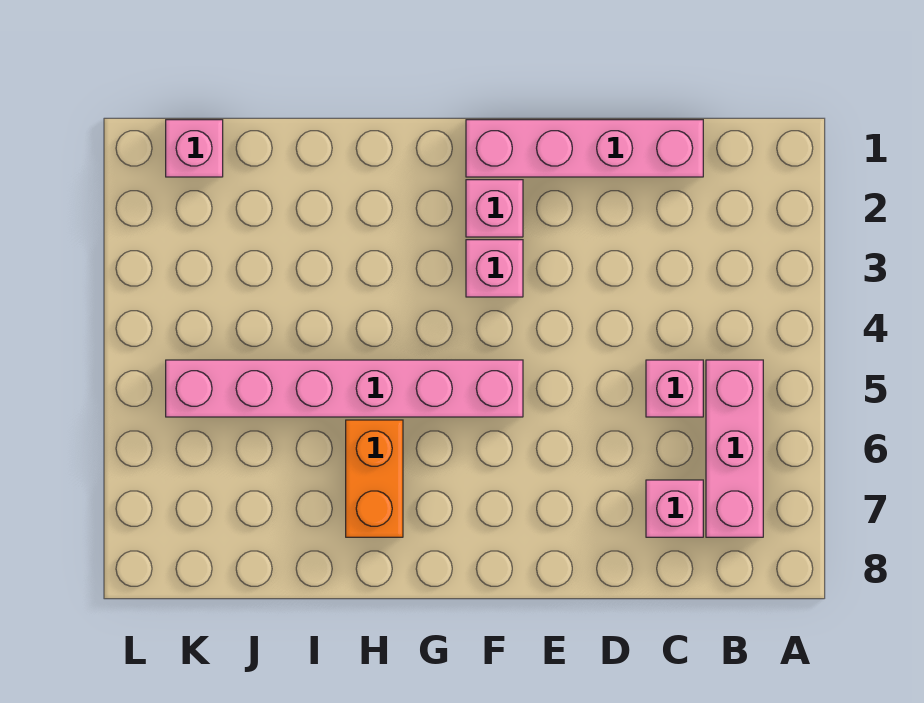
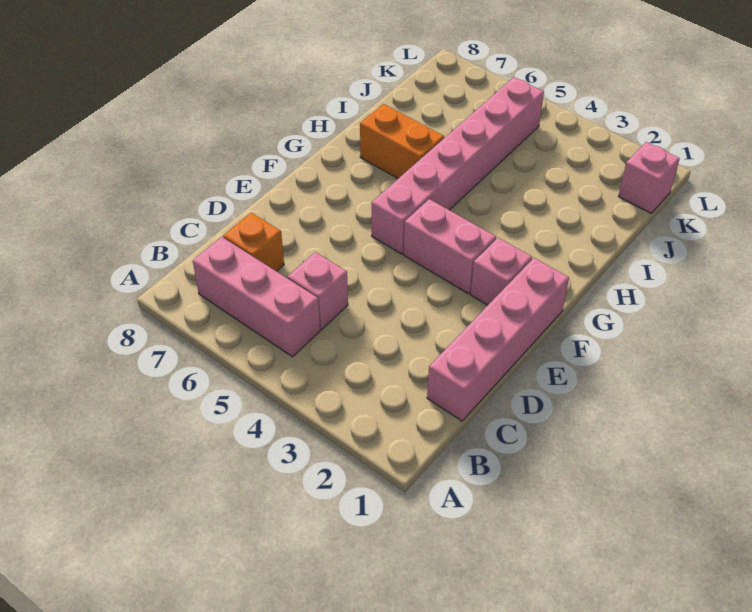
pink brick C7 level 1 -> orange brick C7 level 1
pink brick F3 level 1 -> pink brick F3:F4 level 1

